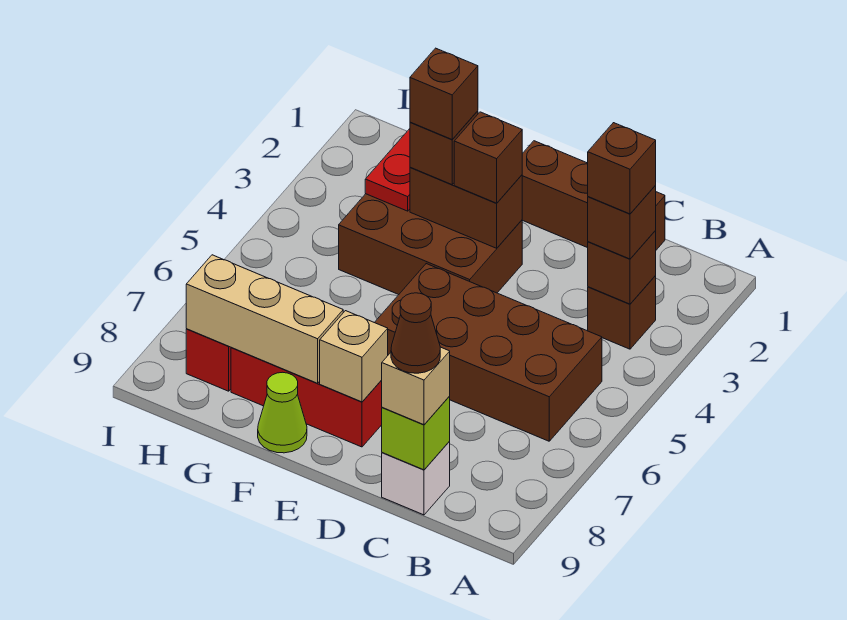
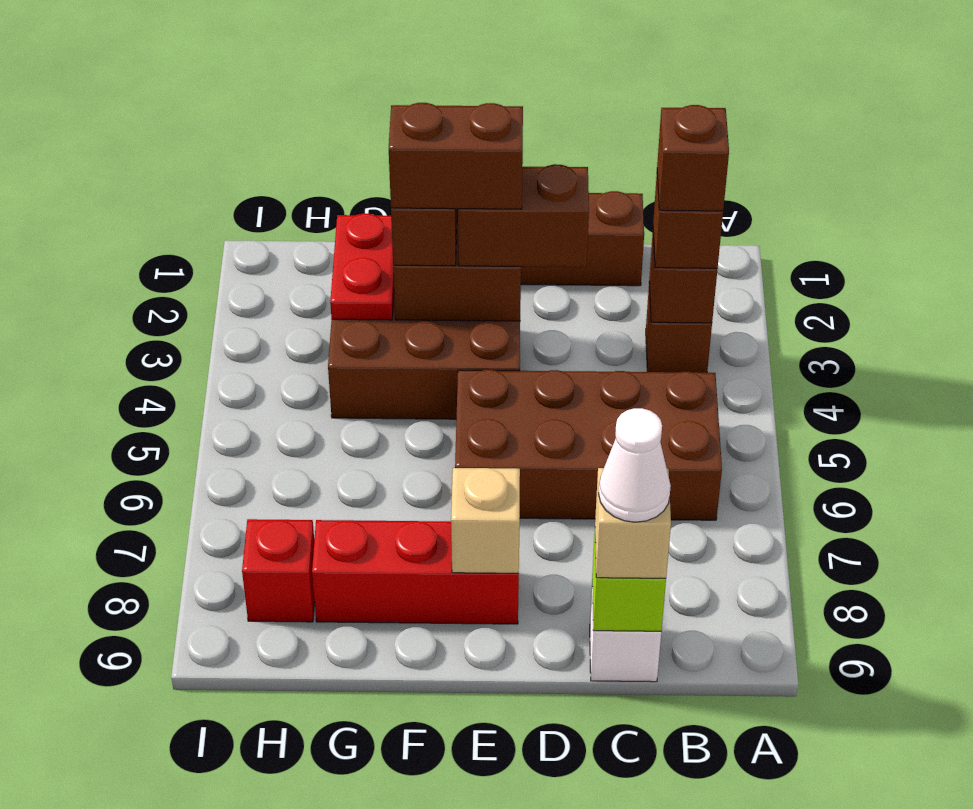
brown cone C9 level 4 -> white cone C9 level 4
brown brick E3 level 3 -> brown brick D3:E3 level 3
brown brick F3 level 4 -> brown brick E3:F3 level 4
tan brick F8:H8 level 2 -> none
lime cone F9 level 1 -> none

